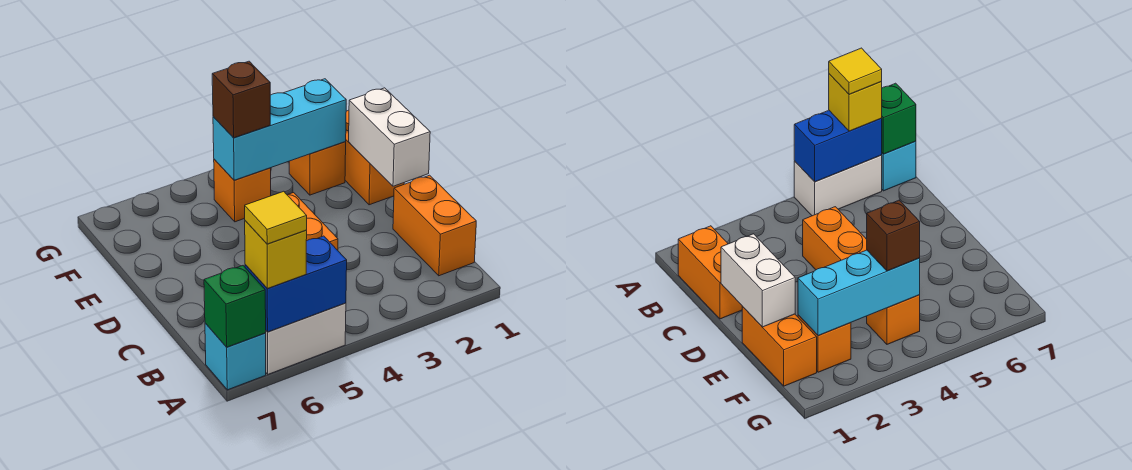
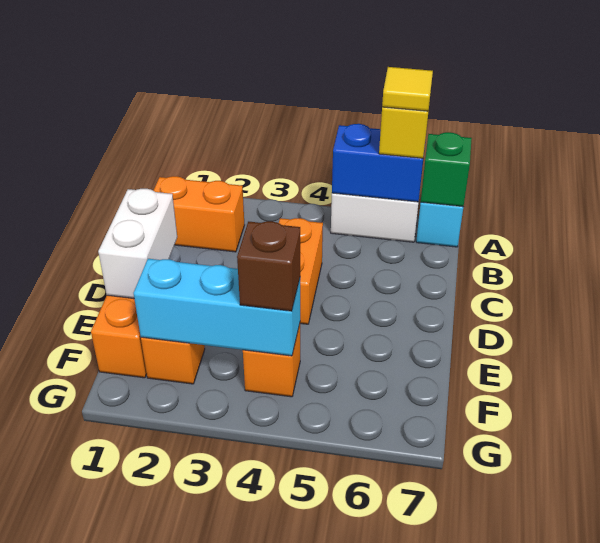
orange brick B1:C1 level 1 -> orange brick B1:B2 level 1

